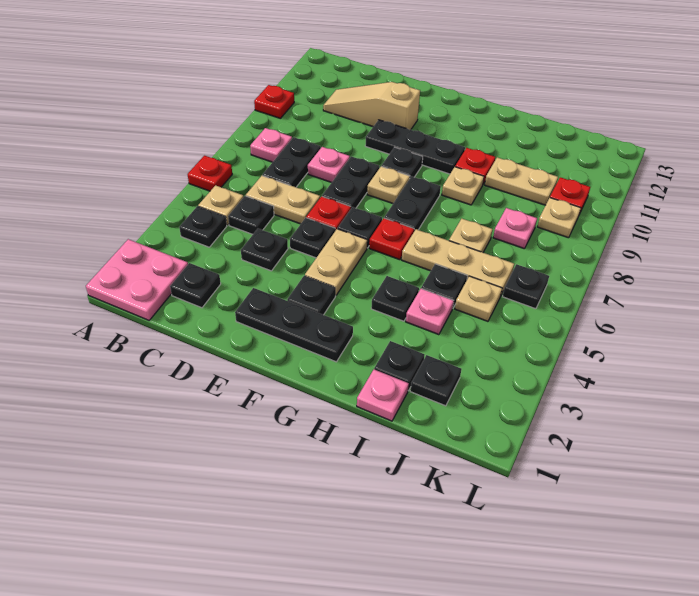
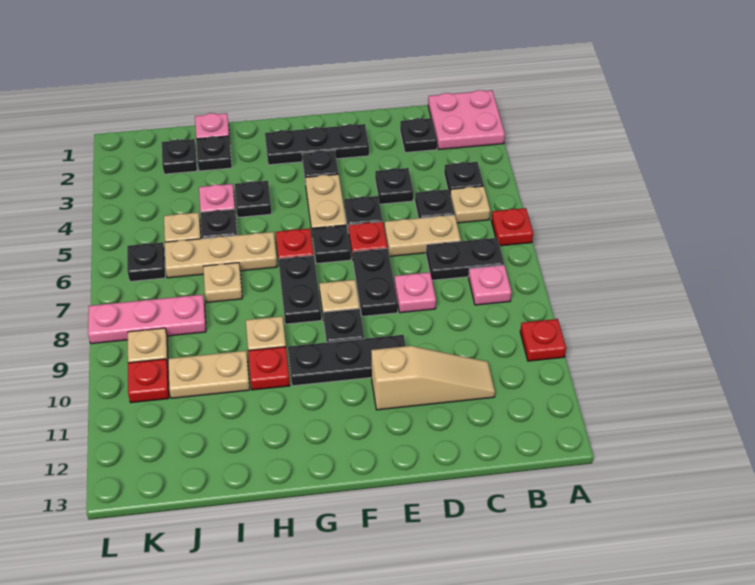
black plate C7:C8 level 1 -> black plate B7:C7 level 1
pink plate J8 level 1 -> pink plate J8:L8 level 1

